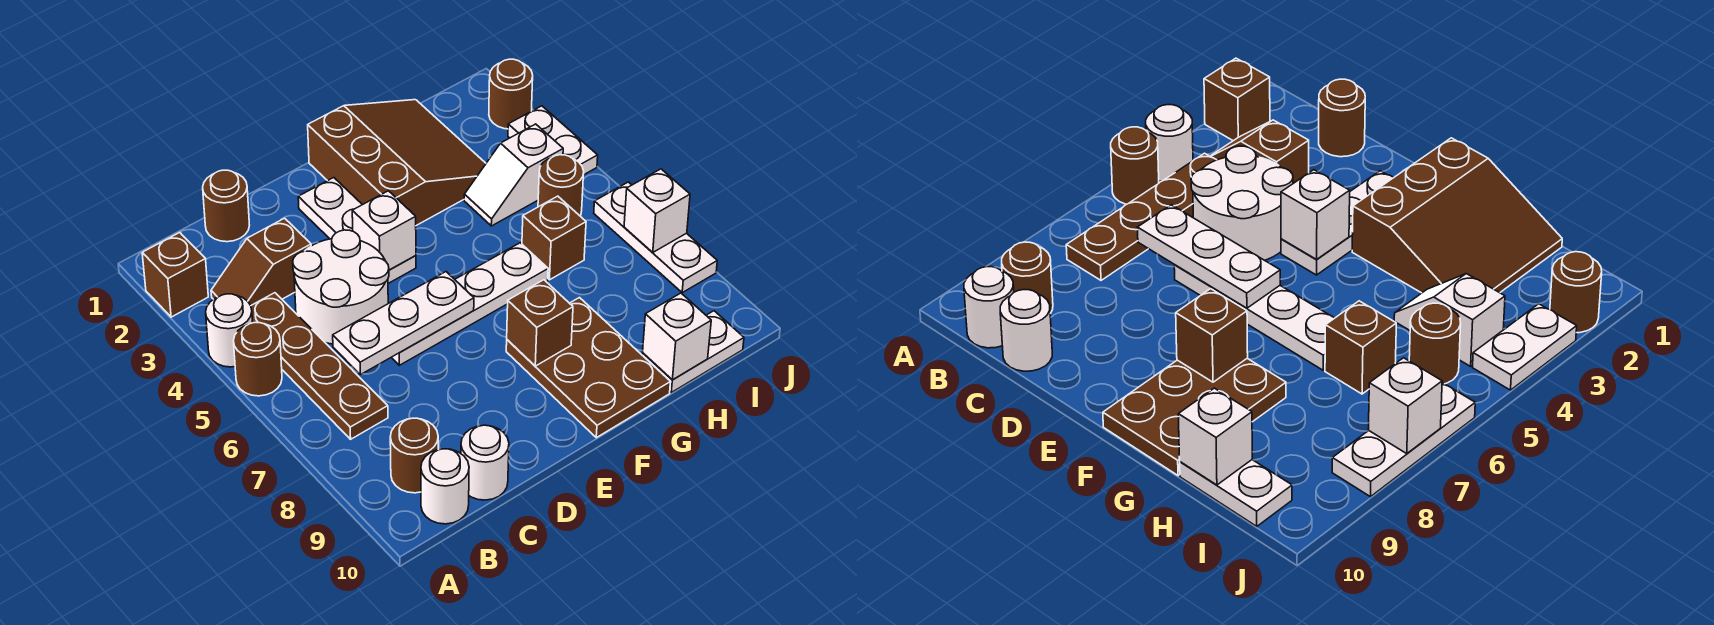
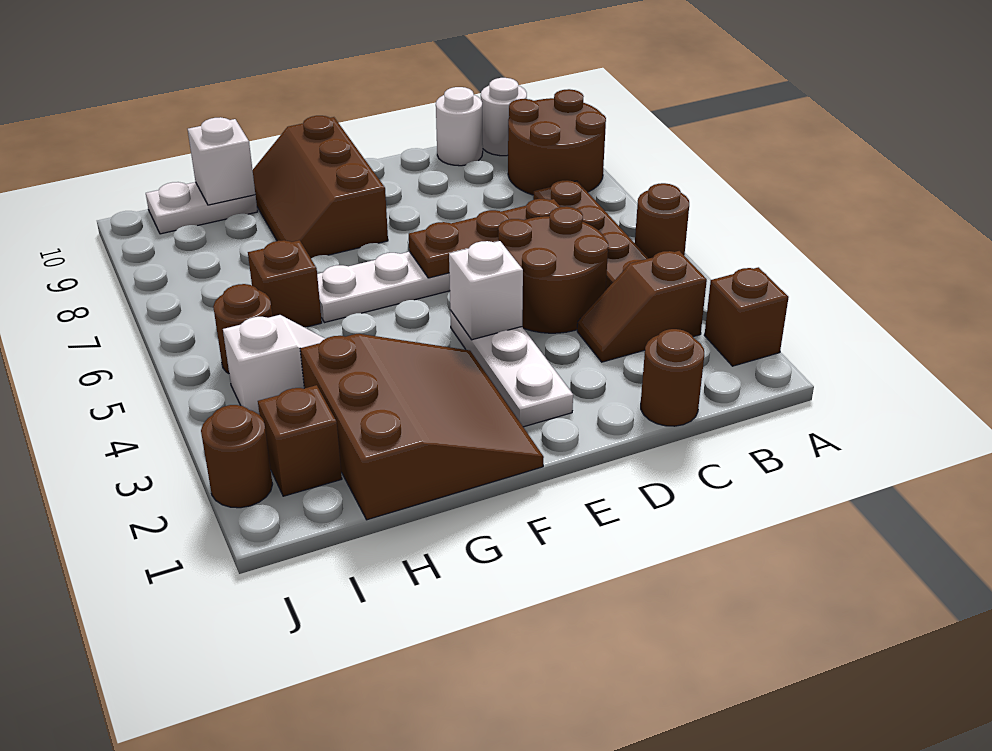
white round brick A4 level 1 -> none
brown slope B3:C3 level 1 top C -> brown slope B3:C3 level 1 top B
brown round brick B9 level 1 -> brown round brick A8:B9 level 1
white round brick C4:D5 level 1 -> brown round brick C4:D5 level 1
white plate C6:E6 level 2 -> brown plate C6:E6 level 2
brown slope F1:H3 level 1 top F -> brown slope F1:H3 level 1 top H
brown plate F8:G10 level 1 -> brown slope F8:G10 level 1 top F
brown brick F8 level 2 -> brown brick I2 level 1
white plate J3:J4 level 1 -> none
white plate J6:J8 level 1 -> none
white brick J7 level 2 -> none

